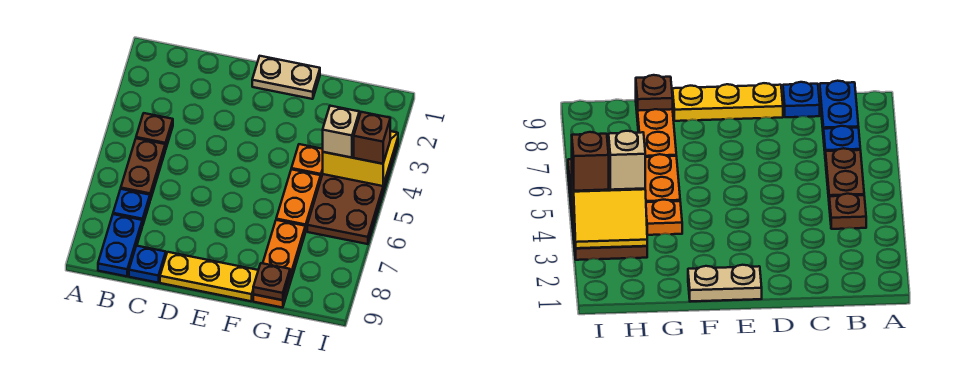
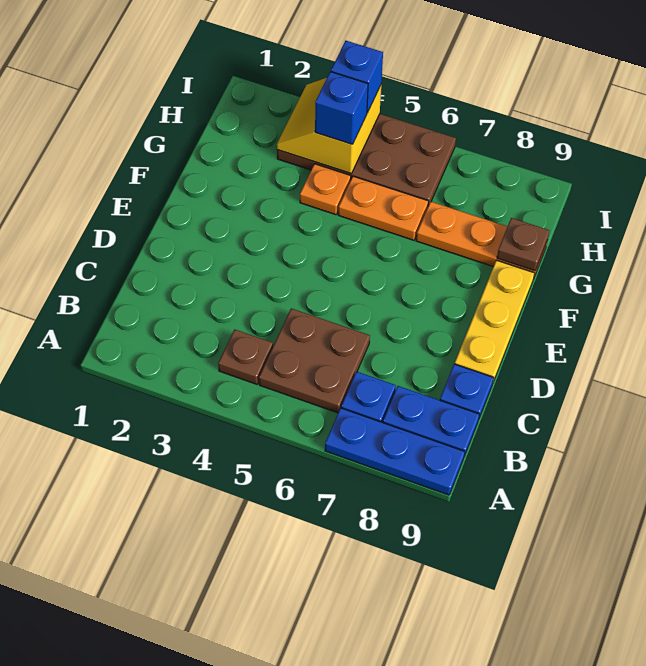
none -> blue plate A7:A9 level 1
brown plate B5:B6 level 1 -> brown plate B5:C6 level 1
tan plate E1:F1 level 1 -> none
tan brick H4 level 3 -> blue brick H4 level 3
brown brick I4 level 3 -> blue brick I4 level 3

